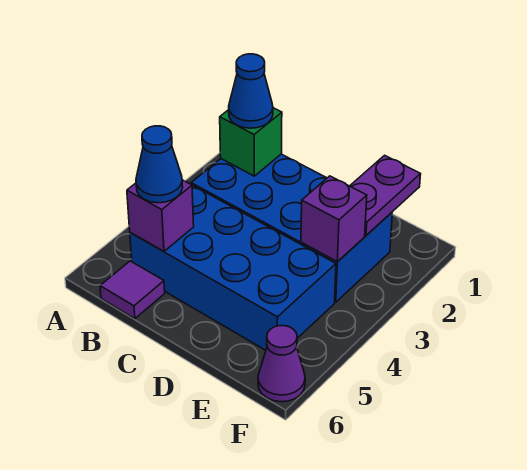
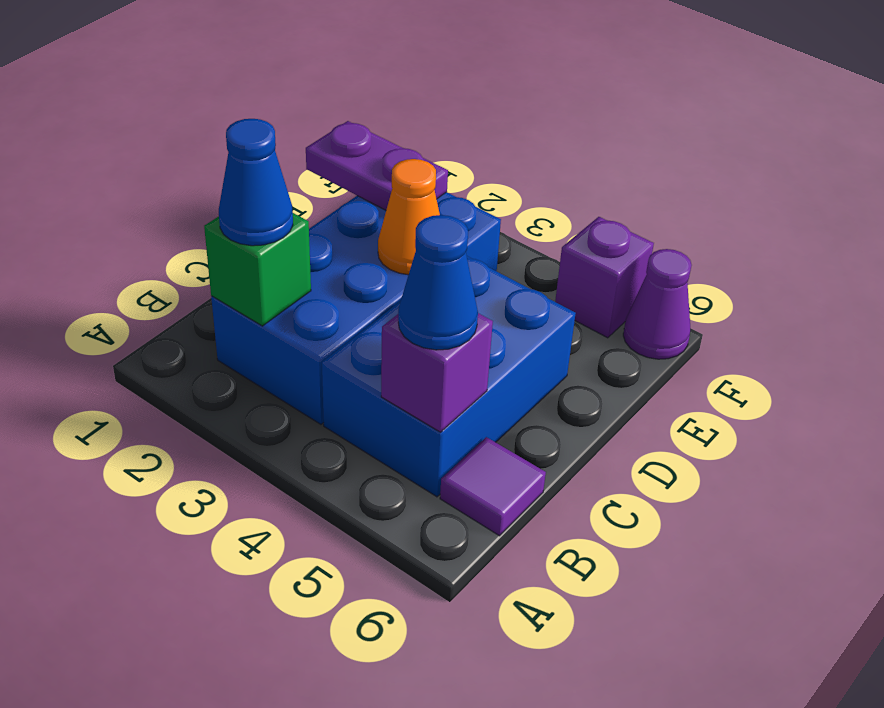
blue brick B4:E5 level 1 -> blue brick B4:D5 level 1
none -> orange cone D3 level 2
purple brick E3 level 2 -> purple brick F5 level 1

